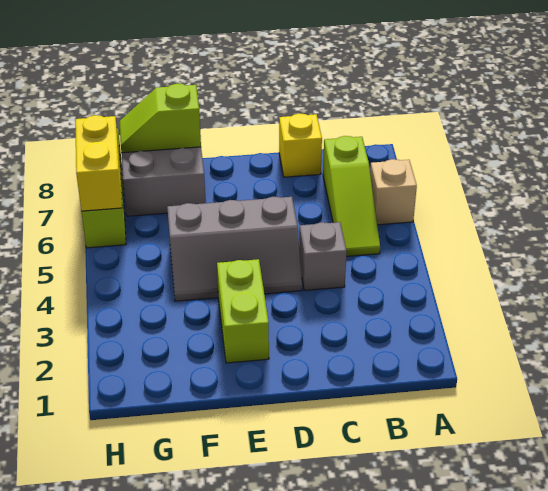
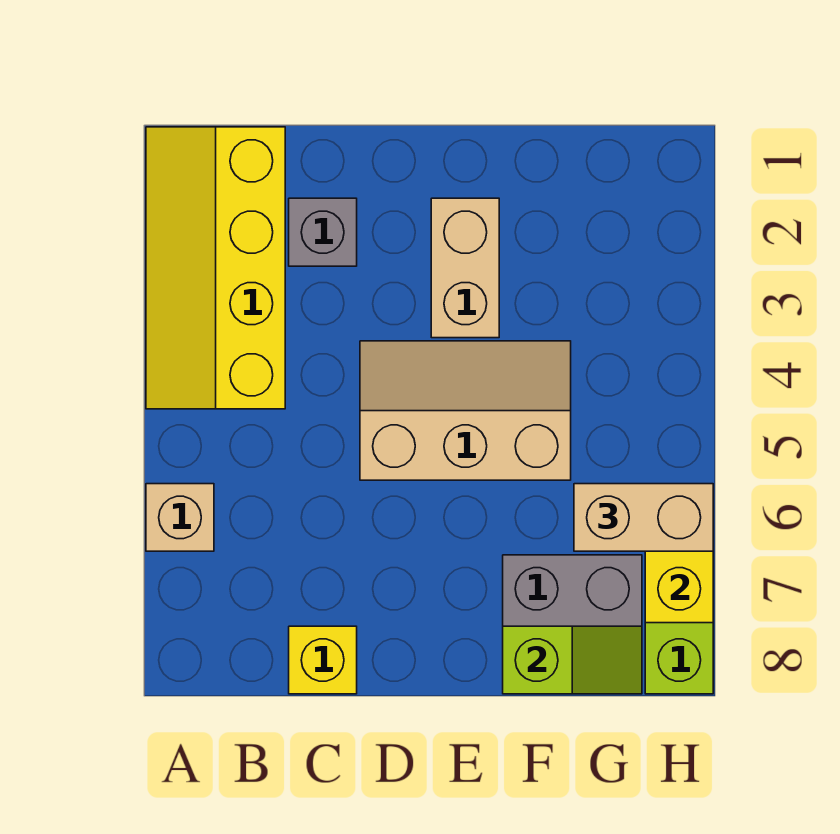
none -> yellow slope A1:B4 level 1 top B
lime slope B5:B7 level 1 top 7 -> none
grey brick C4 level 1 -> grey brick C2 level 1
grey slope D4:F5 level 1 top 5 -> tan slope D4:F5 level 1 top 5
lime brick E2:E3 level 1 -> tan brick E2:E3 level 1
none -> tan brick G6:H6 level 3

